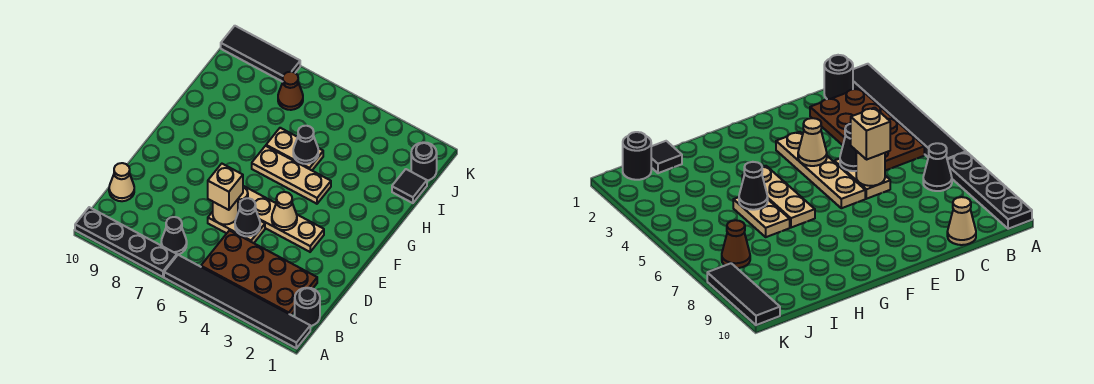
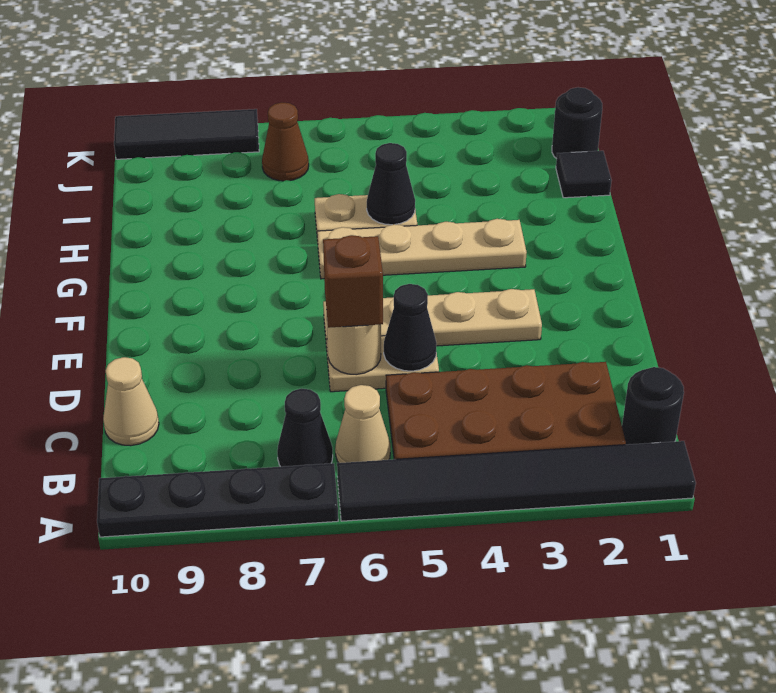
tan brick D6 level 3 -> brown brick D6 level 3
tan cone E4 level 2 -> tan cone B6 level 1
tan plate G4:G6 level 1 -> tan plate G3:G6 level 1

